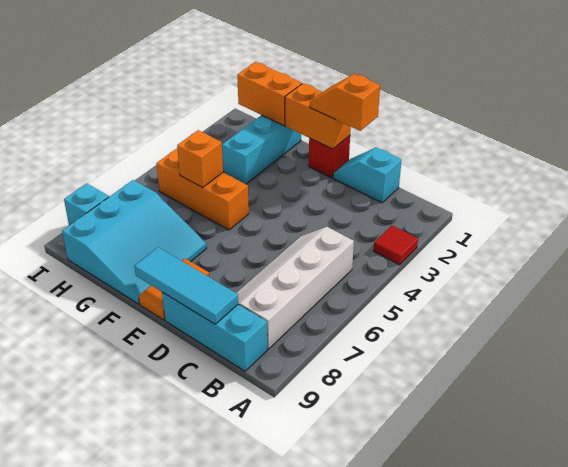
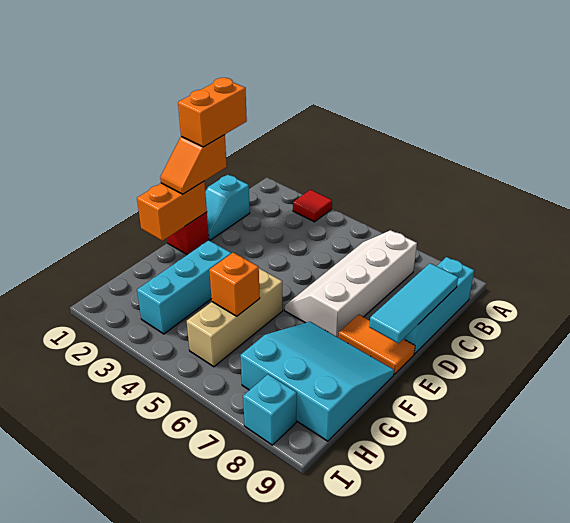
white slope B5:C8 level 1 top B -> white slope B6:E7 level 1 top 7
orange brick F5:H5 level 1 -> tan brick F5:H5 level 1
cyan brick G1:G3 level 1 -> cyan brick F3:H3 level 1
orange brick G1:H1 level 2 -> orange brick C1:D1 level 4

